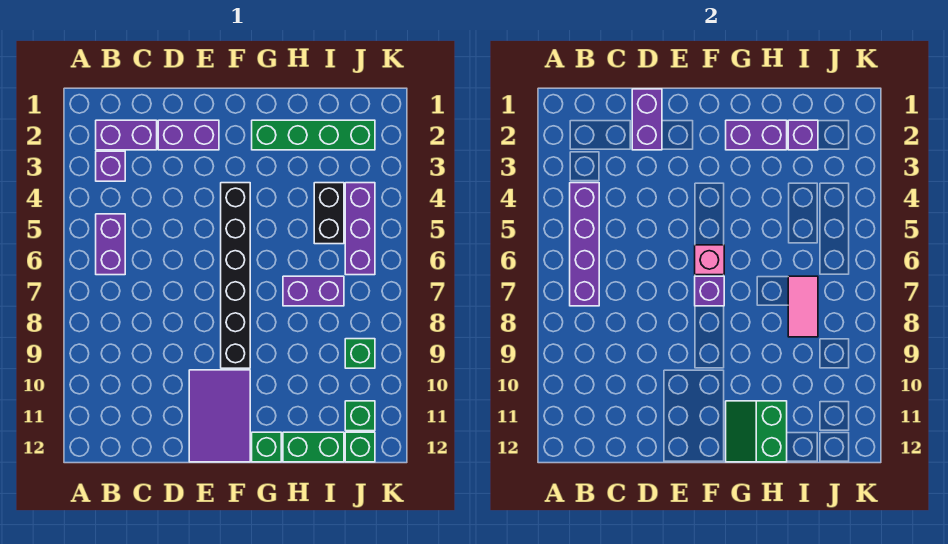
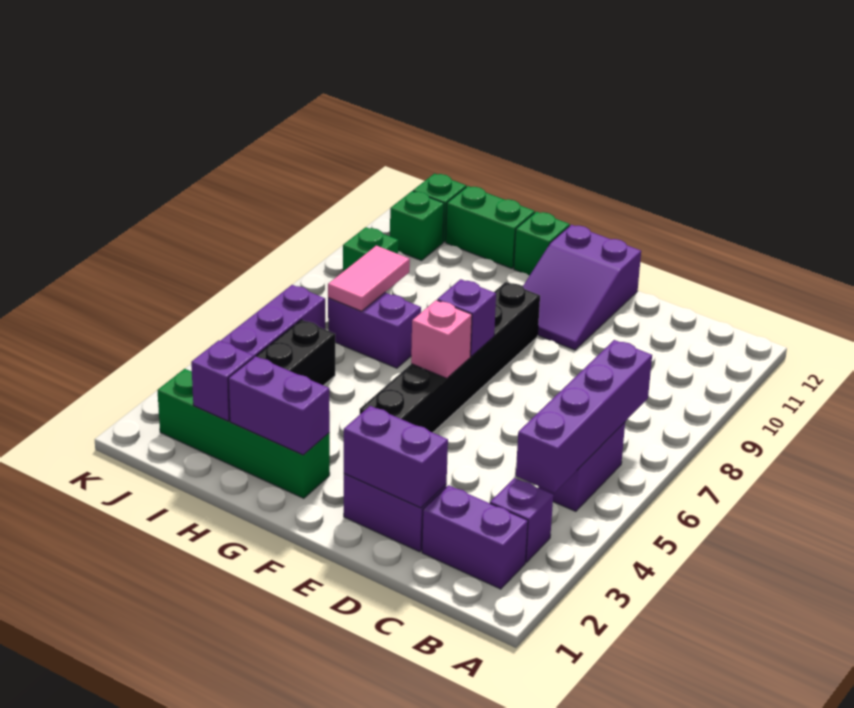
purple brick D1:D2 level 2 -> purple brick D2:E2 level 2
purple tile E10:F12 level 1 -> purple slope E10:F12 level 1 top 12
green slope G11:H12 level 2 top H -> none

